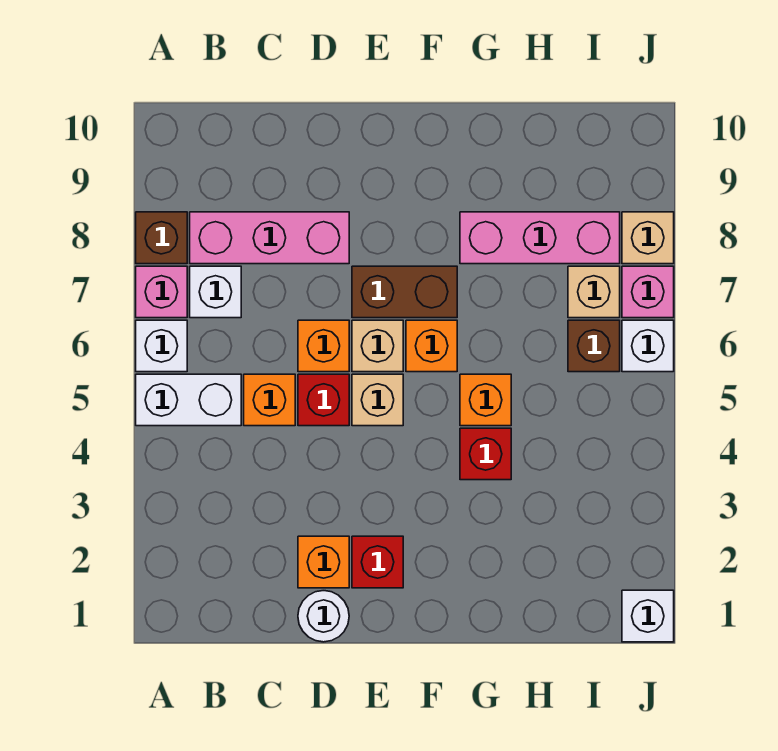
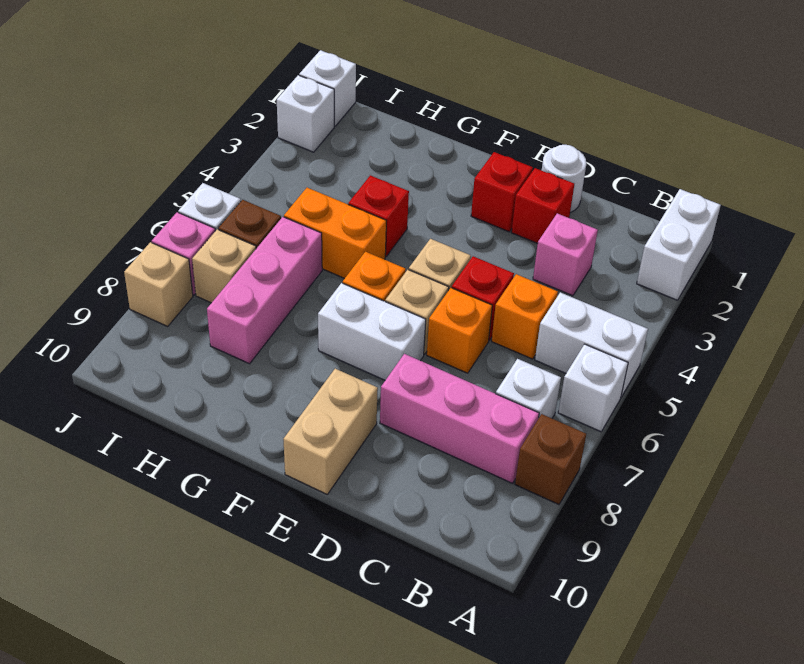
none -> white brick A1:A2 level 1
pink brick A7 level 1 -> pink brick C3 level 1
orange brick D2 level 1 -> red brick D2 level 1
brown brick E7:F7 level 1 -> white brick E7:F7 level 1
none -> tan brick E9:E10 level 1
orange brick G5 level 1 -> orange brick G5:H5 level 1
pink brick G8:I8 level 1 -> pink brick H6:H8 level 1
none -> white brick J2 level 1

